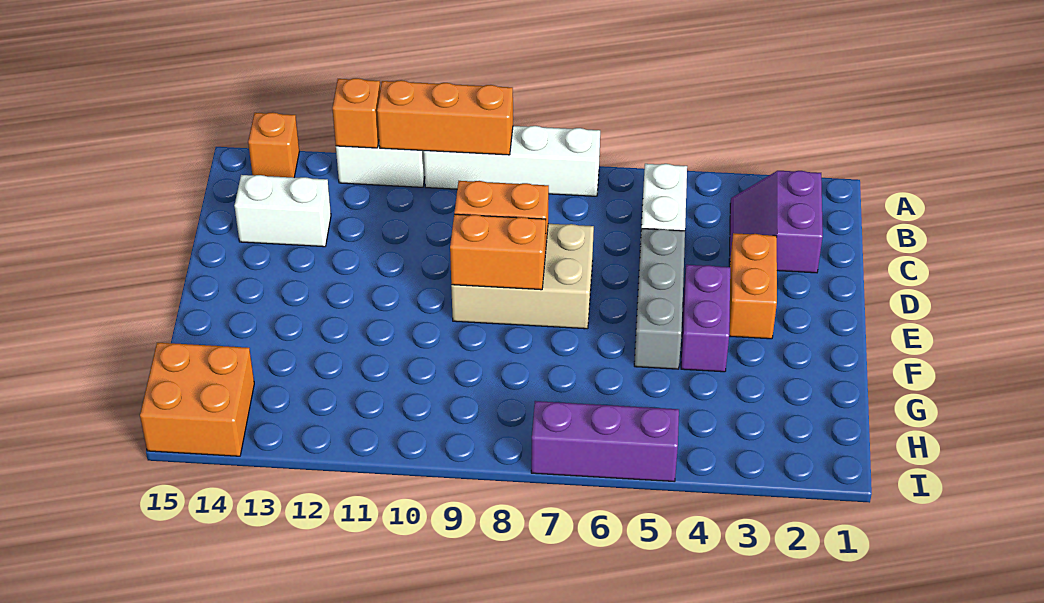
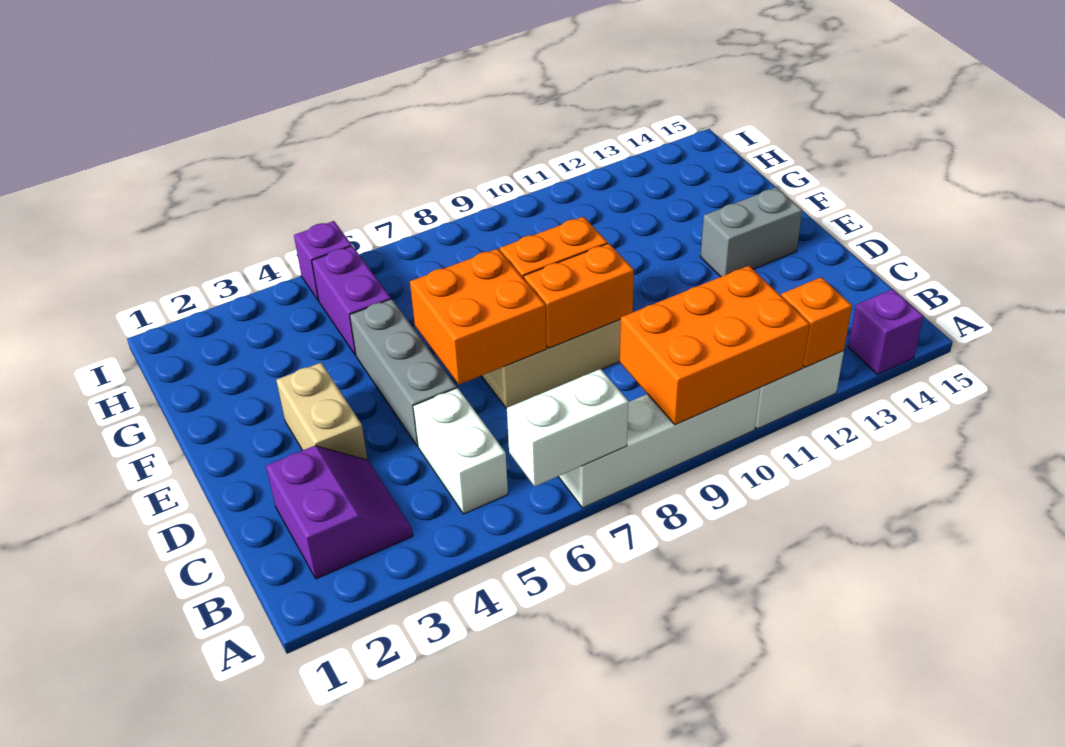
orange brick A9:A11 level 2 -> orange brick A9:B11 level 2
orange brick A14 level 1 -> purple brick A14 level 1
white brick C13:C14 level 1 -> white brick A6:A7 level 2
orange brick D3:E3 level 1 -> tan brick D3:E3 level 1
purple brick E4:F4 level 1 -> purple brick G5:H5 level 1
none -> grey brick E13:E14 level 1
orange brick H14:I15 level 1 -> orange brick D6:E7 level 2
purple brick I5:I7 level 1 -> purple brick I5 level 1

